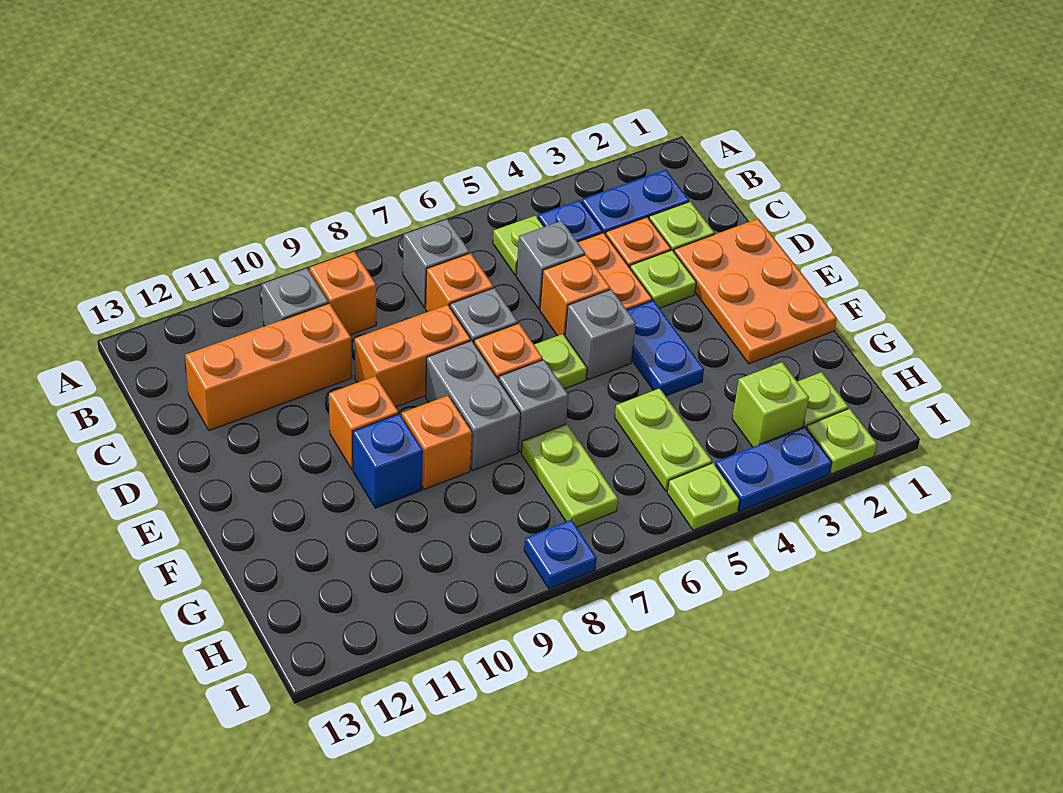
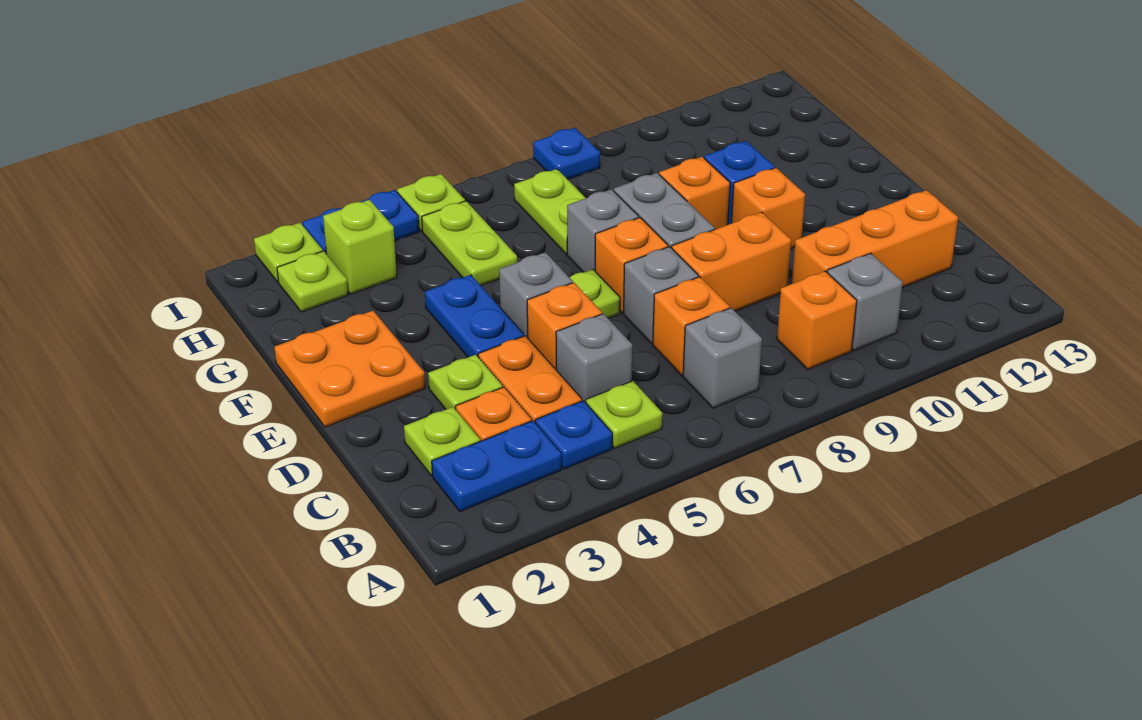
orange plate D1:F2 level 1 -> orange plate E1:F2 level 1

